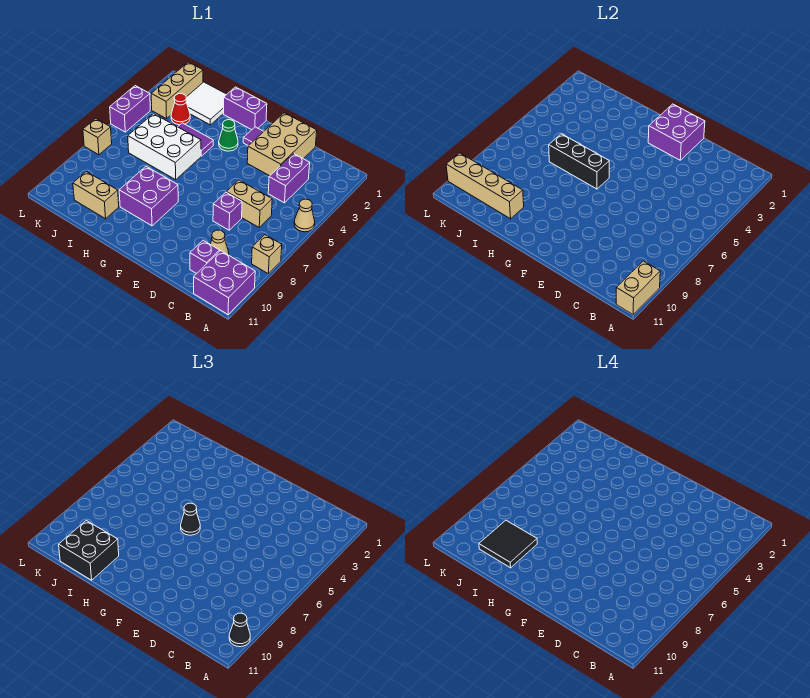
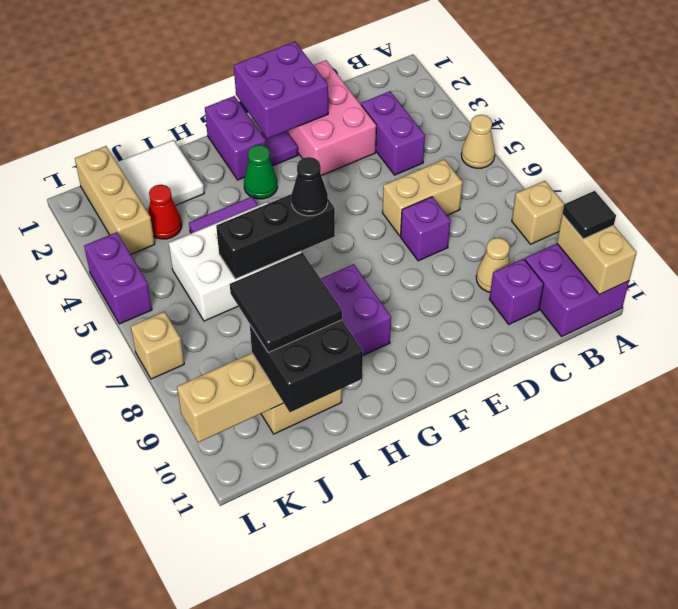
black cone A10 level 3 -> black tile A10 level 3
tan brick D1:E3 level 1 -> pink brick D1:E3 level 1
purple brick G1:H1 level 1 -> purple brick G1:G2 level 1

